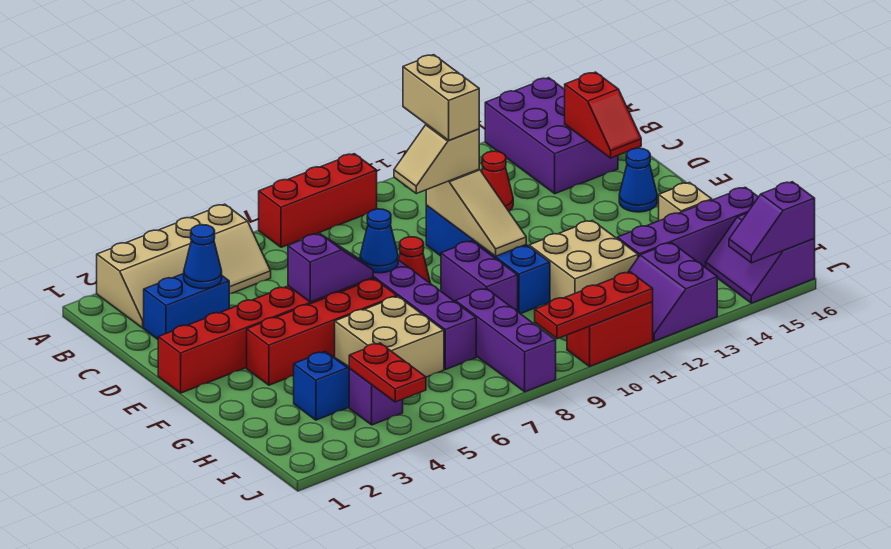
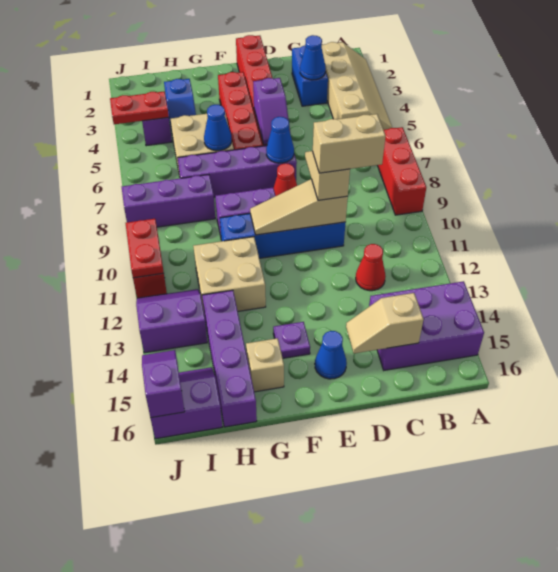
tan slope A2:B5 level 1 top A -> tan slope A2:B5 level 1 top B
red slope C15:D15 level 2 top C -> tan slope C15:D15 level 2 top C
none -> purple plate F14 level 1
none -> blue cone G6 level 2
red plate J9:J11 level 2 -> red plate J10:J11 level 2

